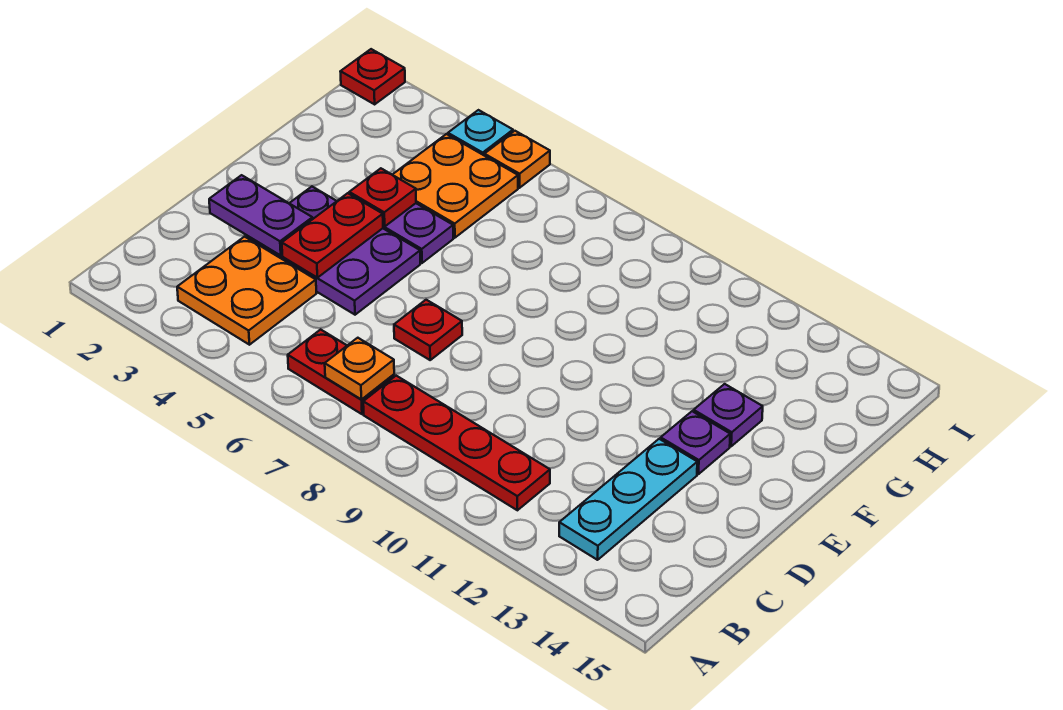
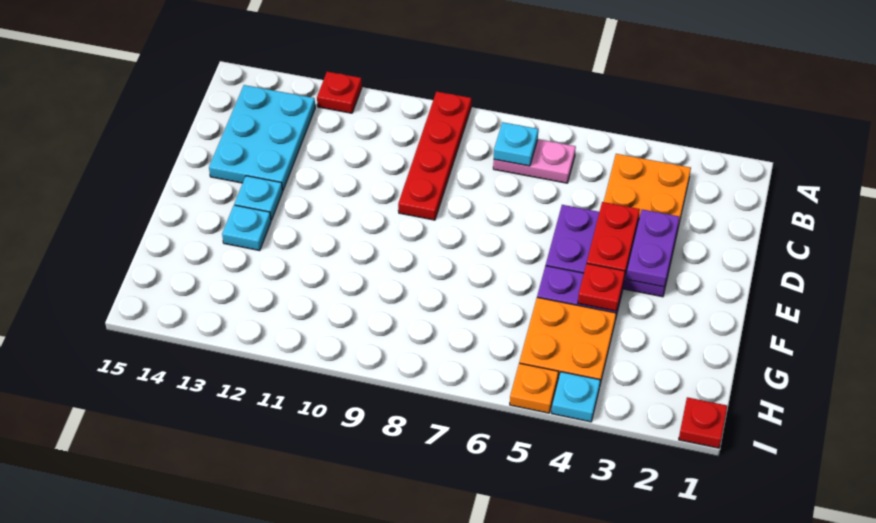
red plate B6:B7 level 1 -> pink plate B6:B7 level 1
orange plate B7 level 2 -> cyan plate B7 level 2
red plate B8:B11 level 1 -> red plate A9:D9 level 1
cyan plate B13:D13 level 1 -> cyan plate B13:D14 level 1
purple plate D2:D3 level 2 -> purple plate D3:E3 level 2
red plate D7 level 1 -> red plate A12 level 1
purple plate E13 level 1 -> cyan plate E13 level 1
purple plate F13 level 1 -> cyan plate F13 level 1

